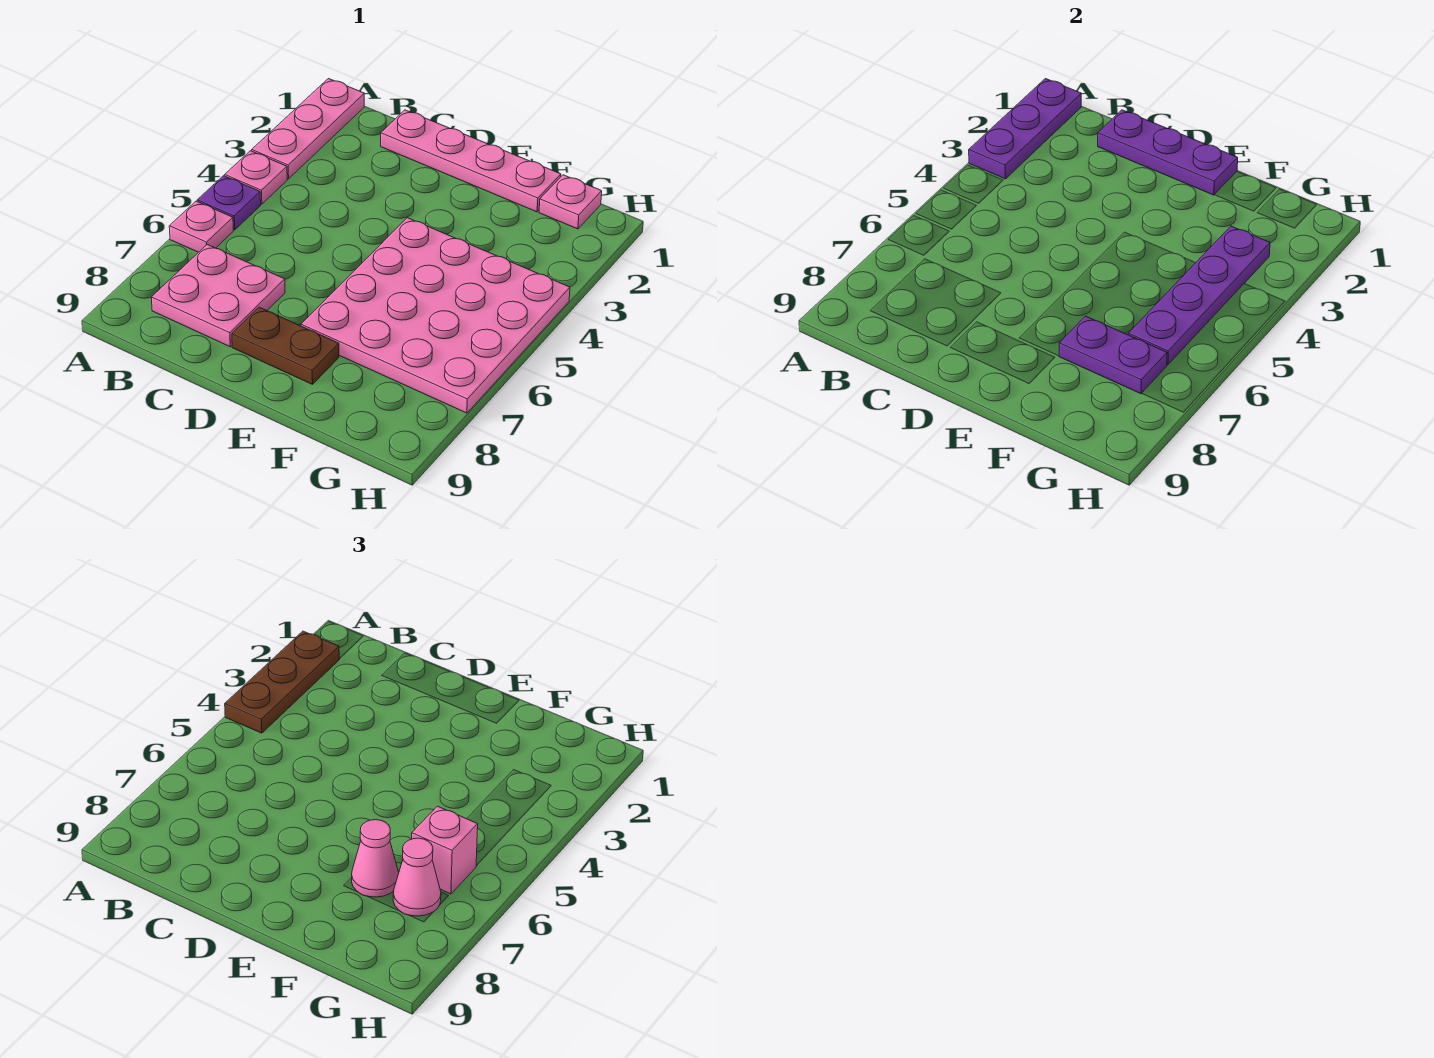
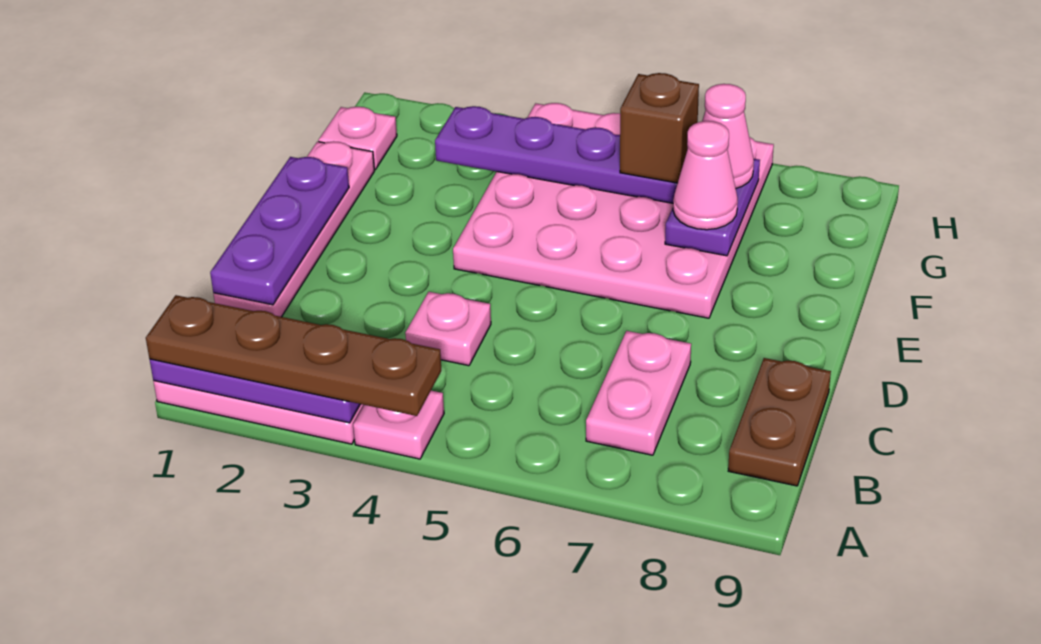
brown plate A2:A4 level 3 -> brown plate A1:A4 level 3
purple plate A5 level 1 -> none
pink plate A6 level 1 -> pink plate C4 level 1
pink plate B7:C8 level 1 -> pink plate B7:C7 level 1
brown plate D8:E8 level 1 -> brown plate B9:C9 level 1
pink brick G6 level 3 -> brown brick G6 level 3

